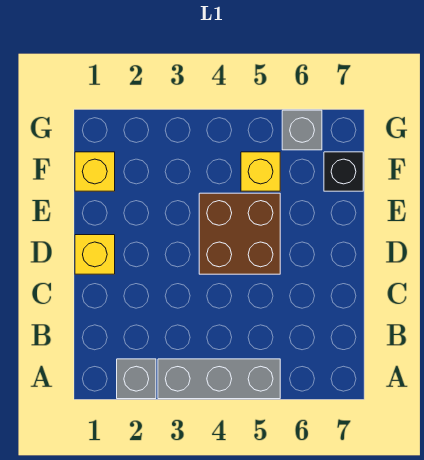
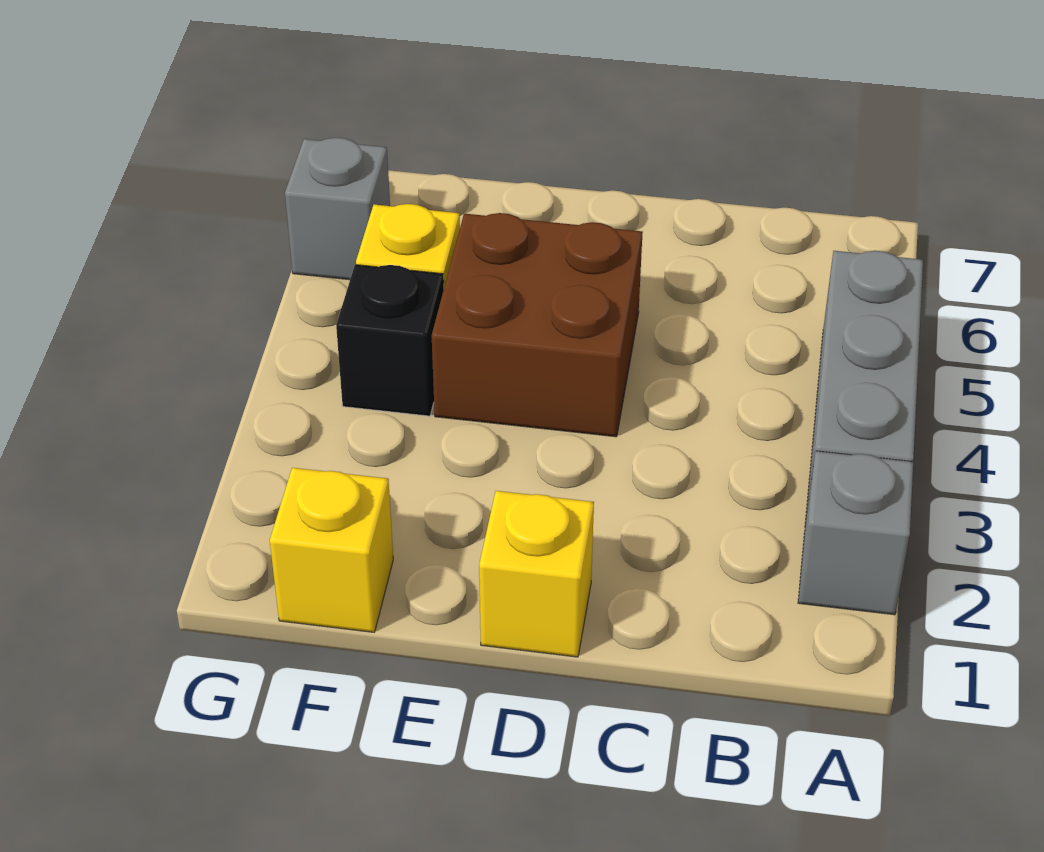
black brick F7 level 1 -> black brick F4 level 1

